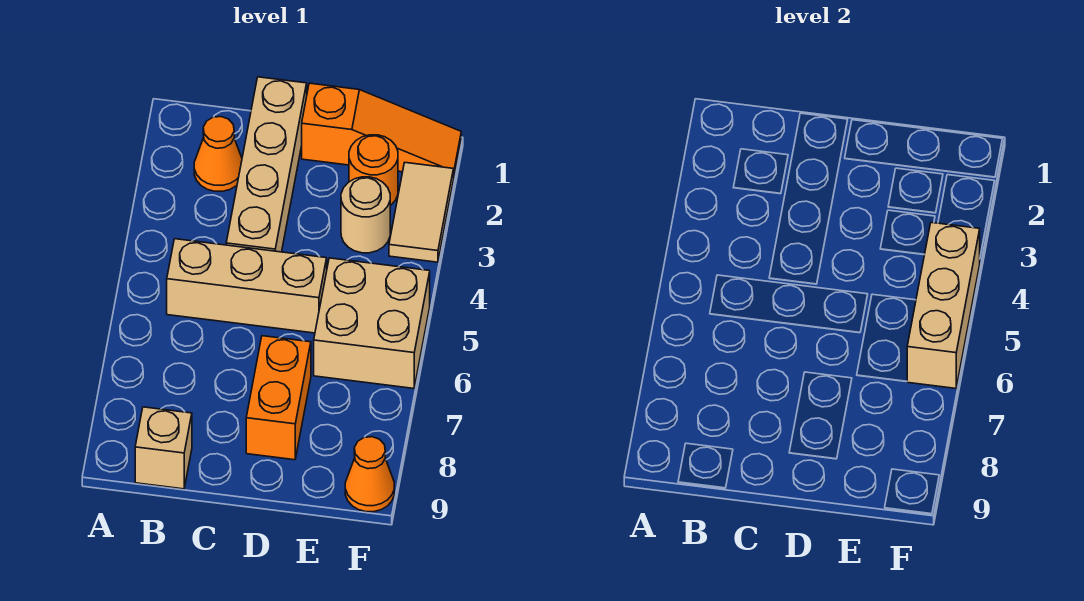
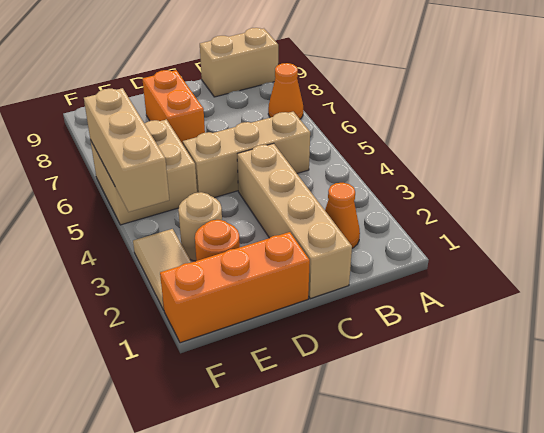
tan brick B9 level 1 -> tan brick A9:B9 level 1
orange slope D1:F1 level 1 top D -> orange brick D1:F1 level 1
orange cone F9 level 1 -> orange cone A7 level 1

